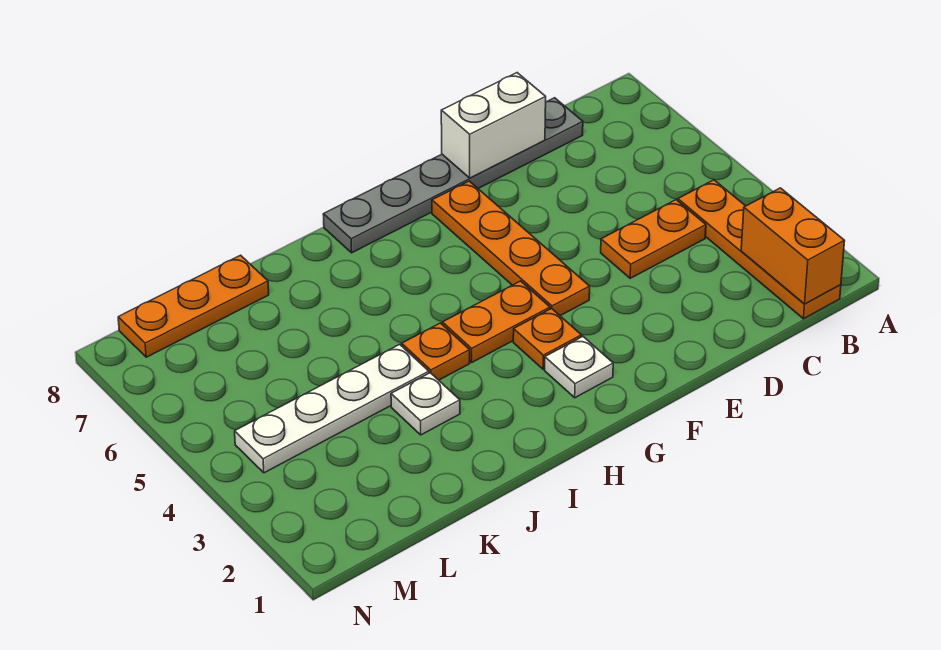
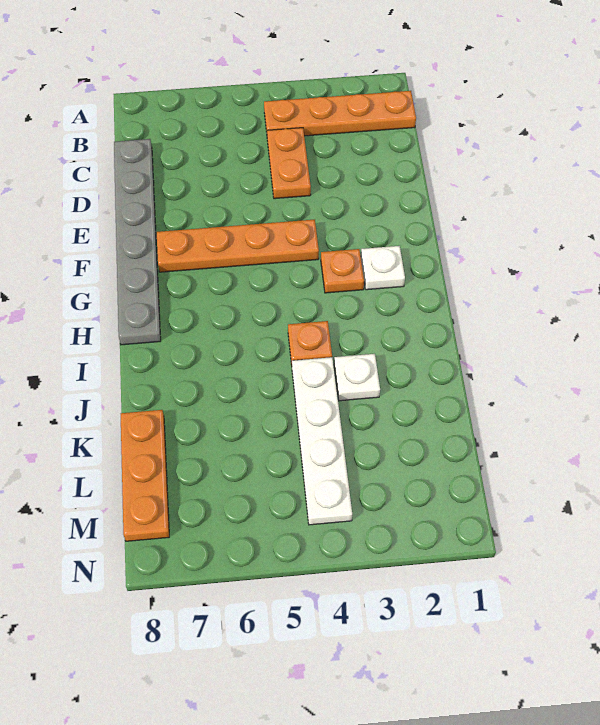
orange brick B1:B2 level 2 -> none
white brick D8:E8 level 2 -> none
orange plate G4:H4 level 1 -> none

